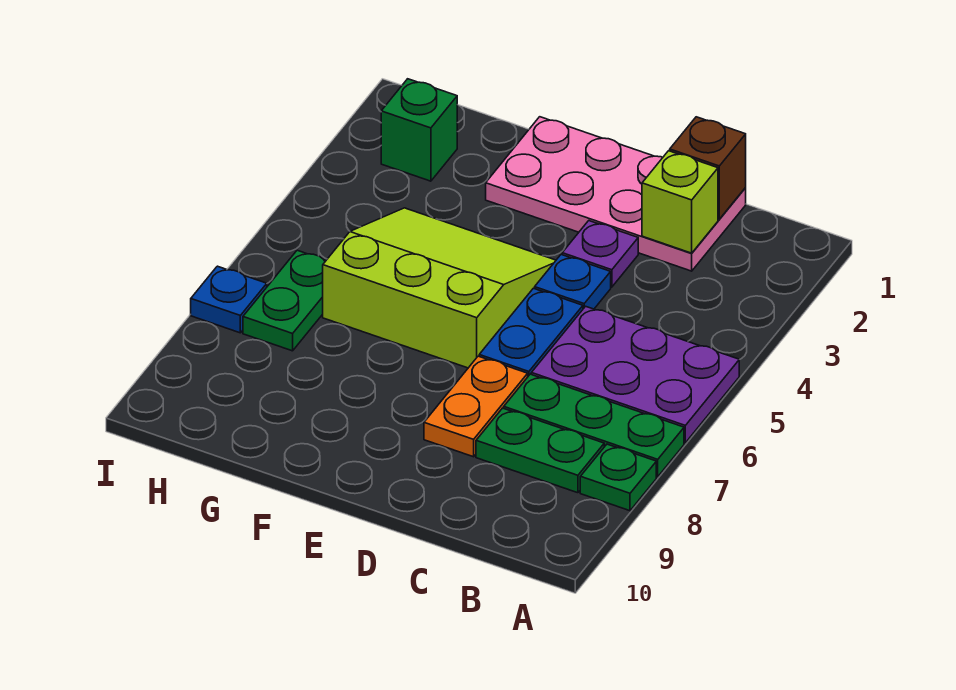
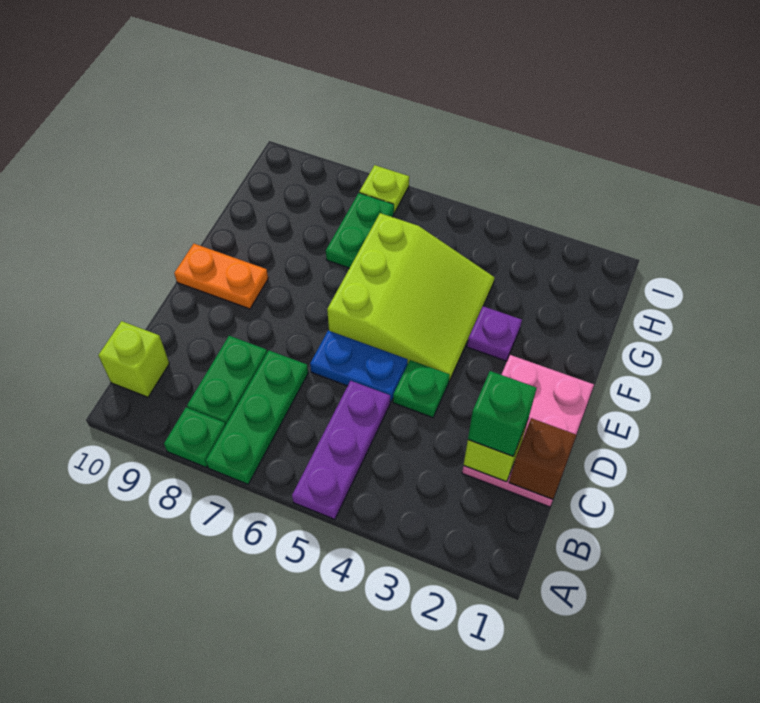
purple plate A5:C6 level 1 -> purple plate A5:C5 level 1
none -> lime brick B10 level 1
pink plate C1:F2 level 1 -> pink plate C1:E2 level 1
purple plate D3 level 1 -> purple plate F3 level 1
blue plate D4 level 1 -> green plate D4 level 1
orange plate D7:D8 level 1 -> orange plate E9:E10 level 1
green brick H2 level 1 -> green brick C2 level 3
green plate H6:H7 level 1 -> green plate G7:H7 level 1
blue plate I7 level 1 -> lime plate I7 level 1

